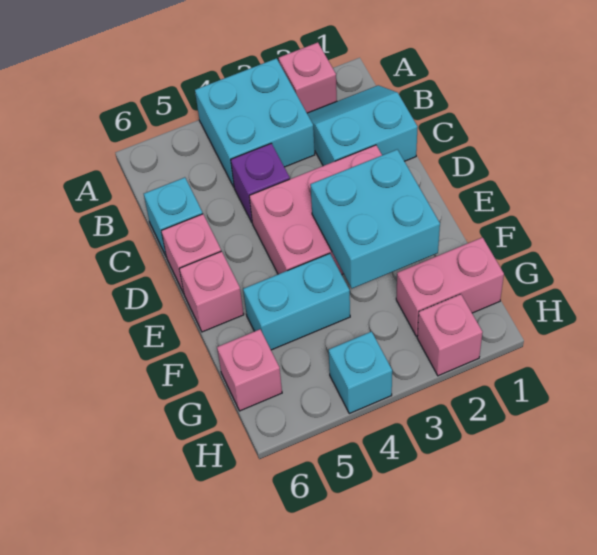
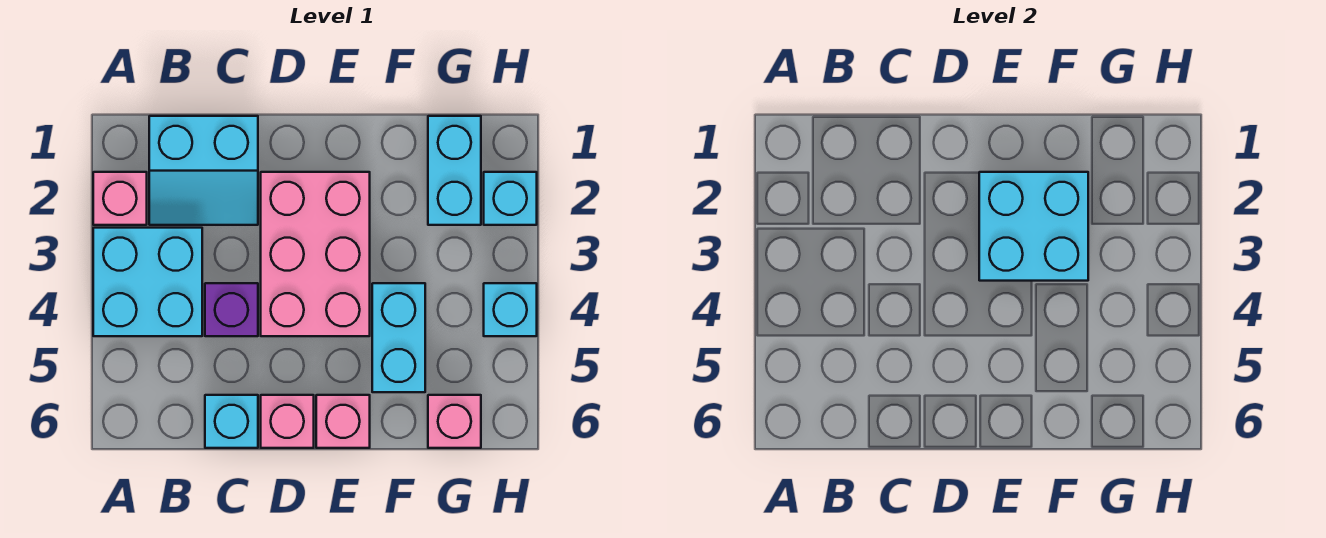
cyan slope B1:C2 level 1 top C -> cyan slope B1:C2 level 1 top 1
pink brick G1:G2 level 1 -> cyan brick G1:G2 level 1
pink brick H2 level 1 -> cyan brick H2 level 1

